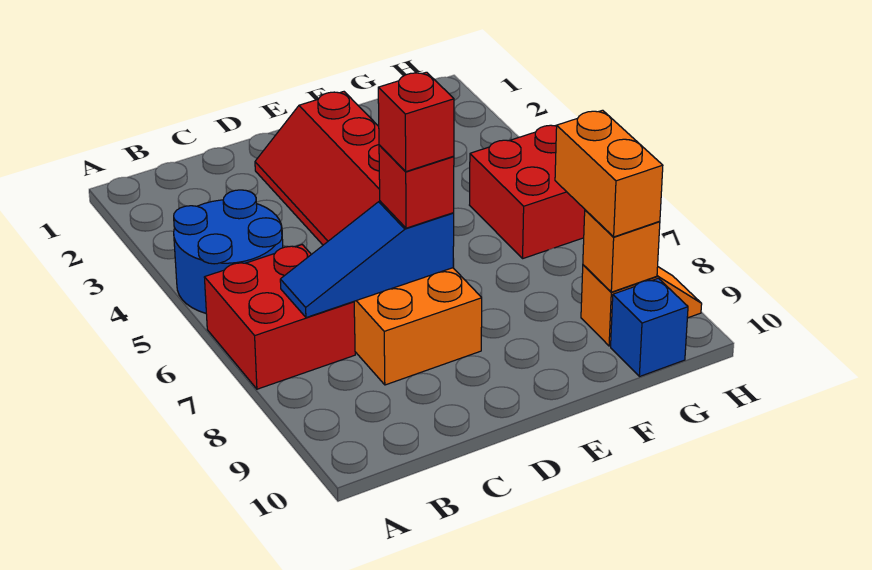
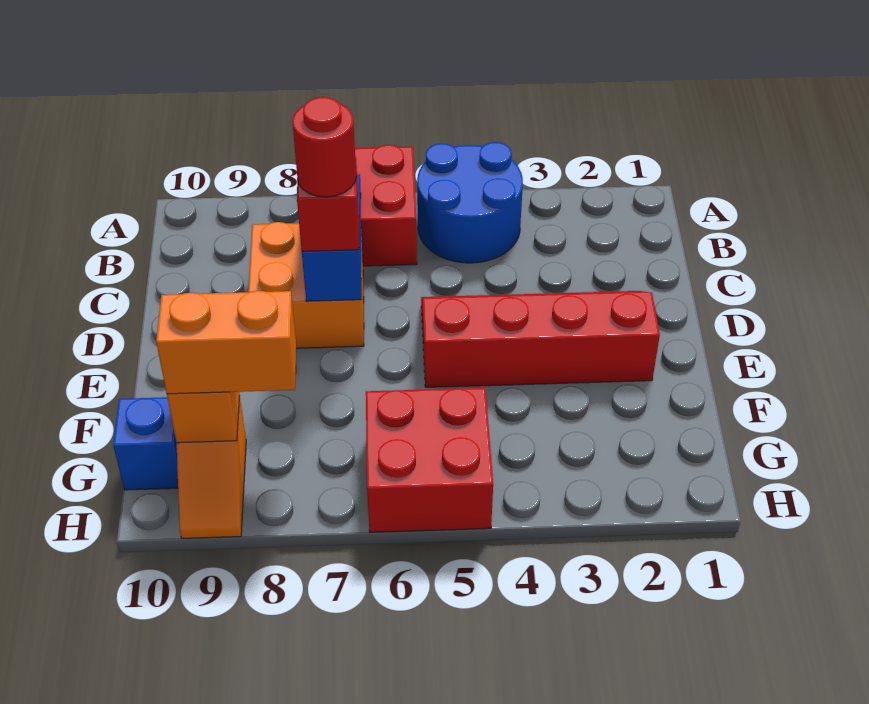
red brick D7 level 4 -> red round brick D7 level 4

